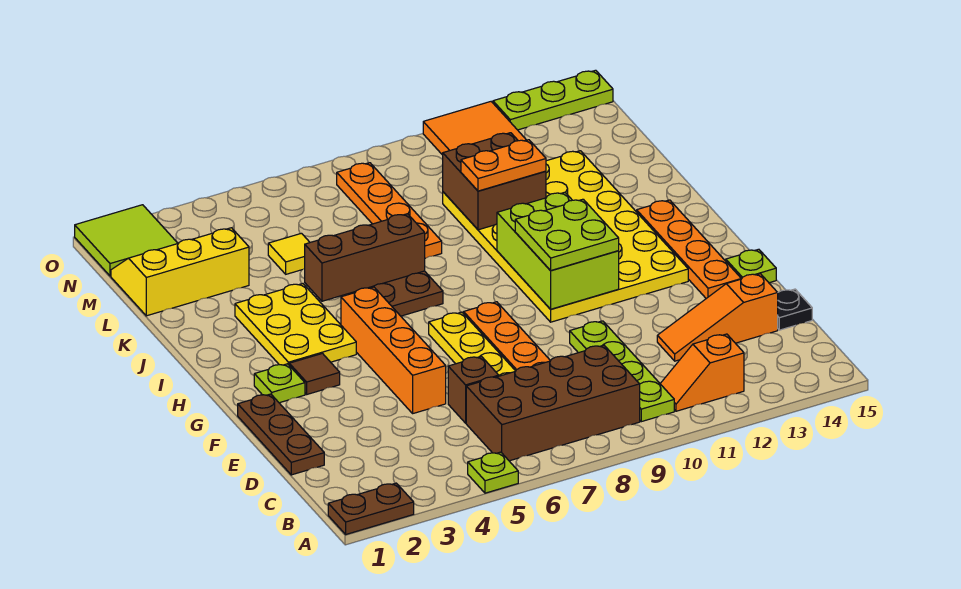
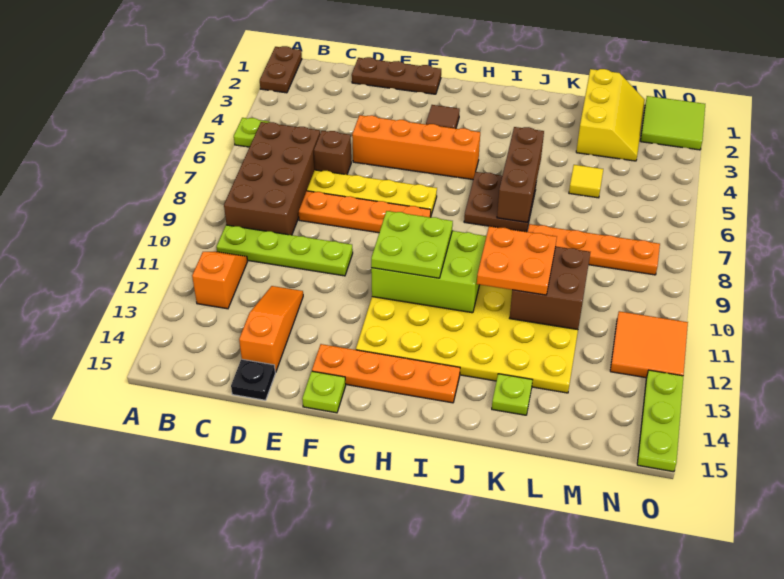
lime plate G2 level 1 -> lime plate K14 level 1
yellow plate H3:J4 level 1 -> none
orange plate K10:K11 level 3 -> orange plate J10:K11 level 3

